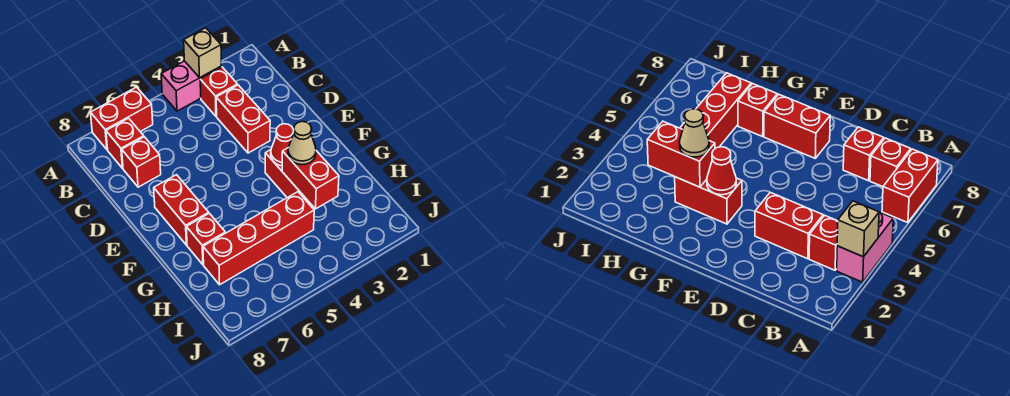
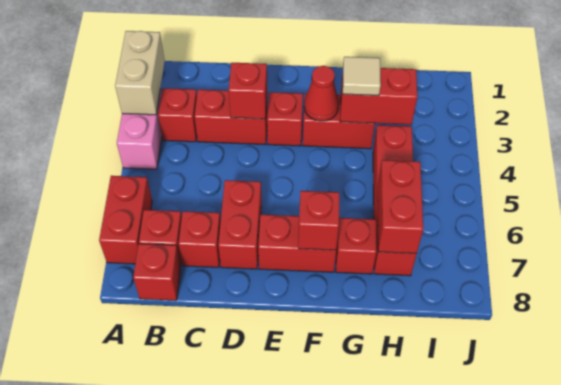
tan brick A3 level 2 -> tan brick A2:A3 level 2
none -> red brick B8 level 1
none -> red brick D3 level 2
none -> red brick D6:D7 level 1
none -> red brick E3 level 1
none -> red brick F7 level 2
tan cone G3 level 3 -> tan tile G3 level 3
none -> red brick H6:H7 level 2

